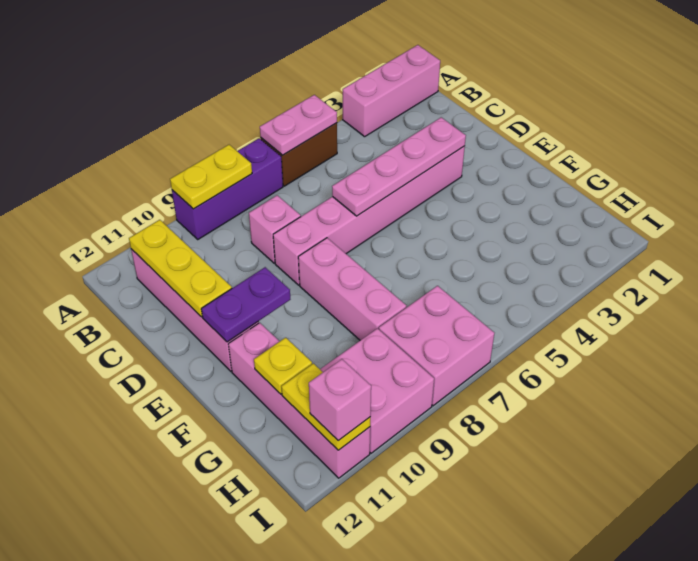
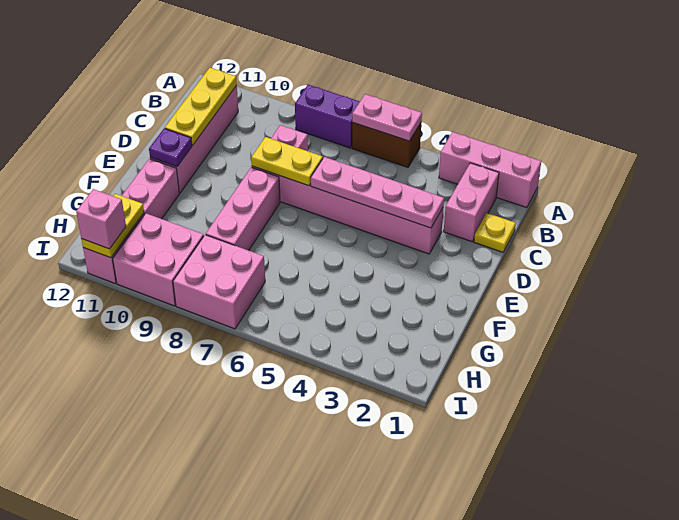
purple brick A7:A9 level 1 -> purple brick A7:A8 level 1
yellow plate A8:A9 level 2 -> yellow plate D7:D8 level 2
none -> pink brick B2:C2 level 1
purple plate E10:E11 level 2 -> purple plate E11 level 2
yellow plate G11 level 2 -> yellow plate C1 level 1

